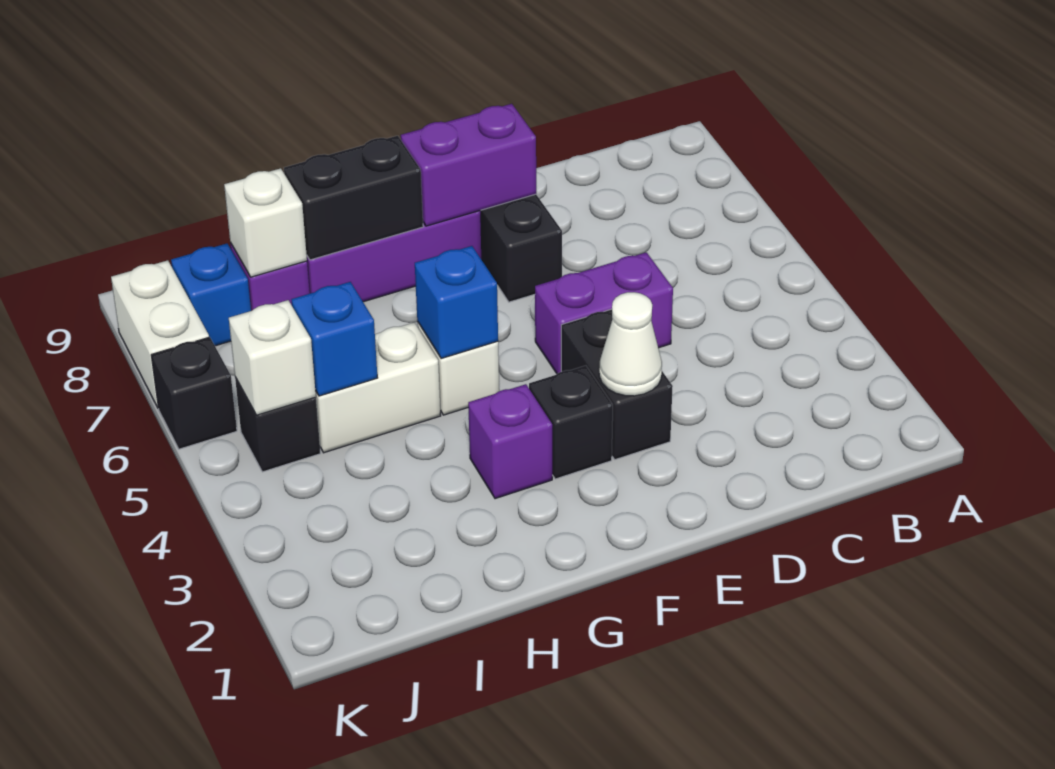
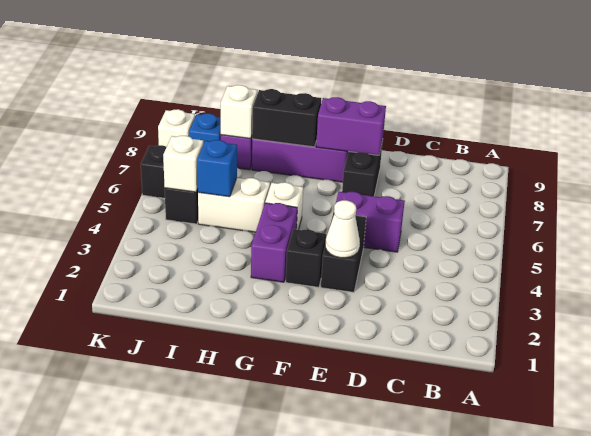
purple brick G3 level 1 -> purple brick G3:G4 level 1
blue brick G5 level 2 -> none
white brick K7:K8 level 1 -> white brick K8 level 1

